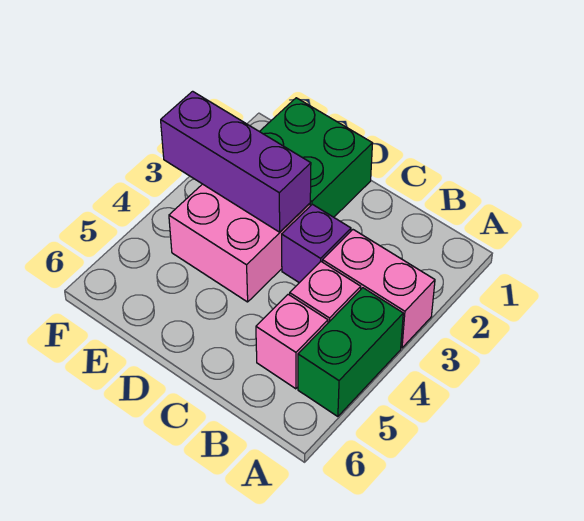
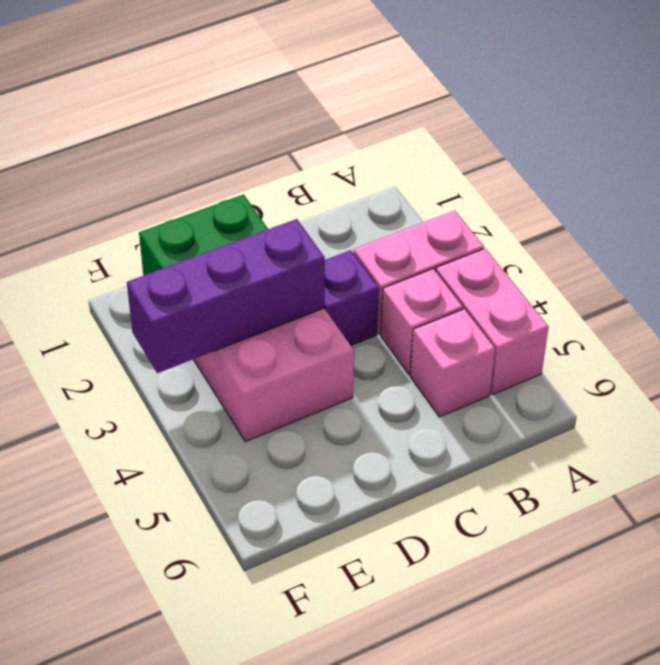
green brick A4:A5 level 1 -> pink brick A4:A5 level 1

